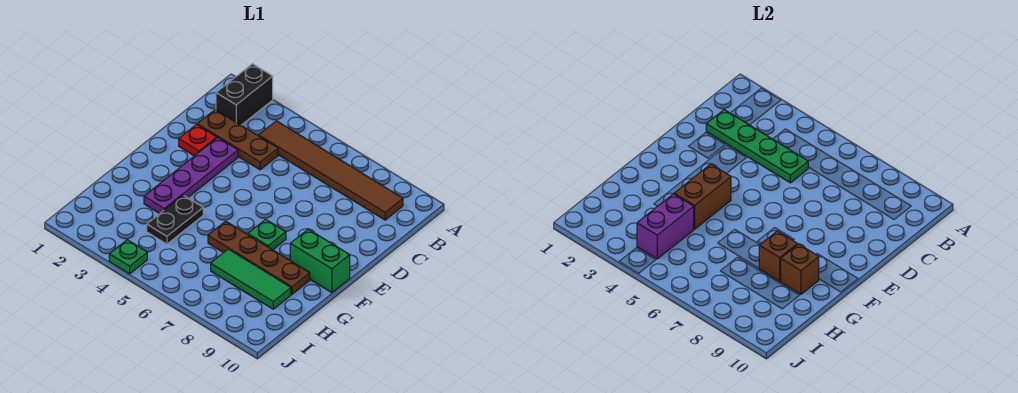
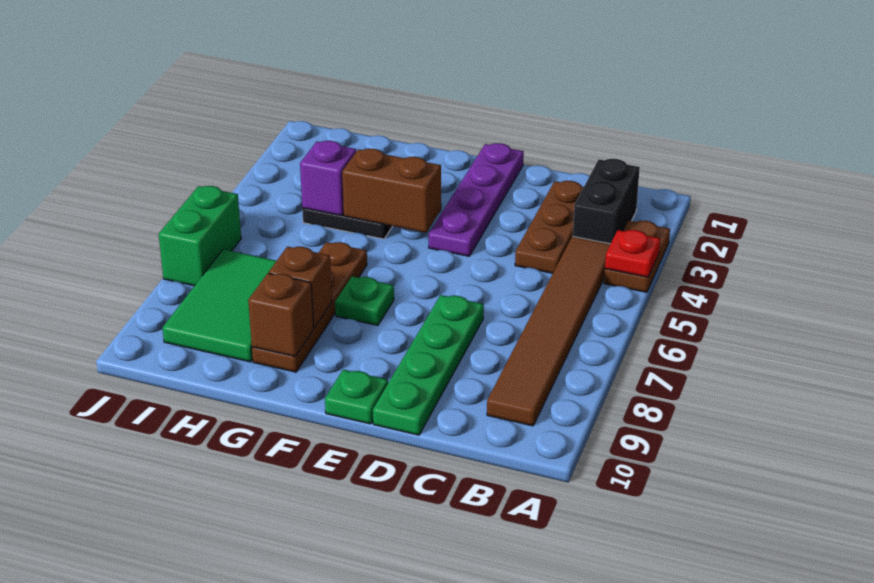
black brick A2:B2 level 1 -> black brick B2:B3 level 1
none -> brown plate A3:A4 level 1
green plate C2:C5 level 2 -> green plate D7:D10 level 1
red plate D2 level 1 -> red plate A4 level 2
purple plate D3:G3 level 1 -> purple plate E1:E4 level 1
green brick F9:F10 level 1 -> green brick J6:J7 level 1
purple brick H4:I4 level 2 -> purple brick H4 level 2
green tile H7:H9 level 1 -> green tile H7:I9 level 1
green plate J4 level 1 -> green plate E10 level 1

